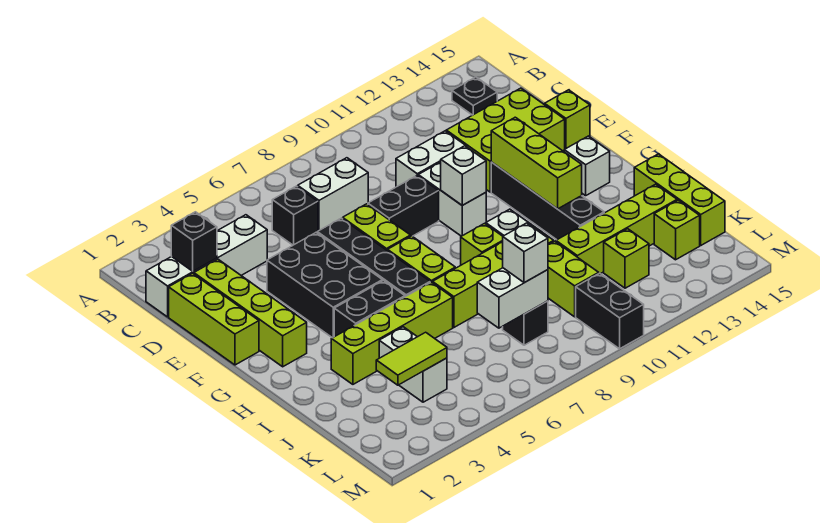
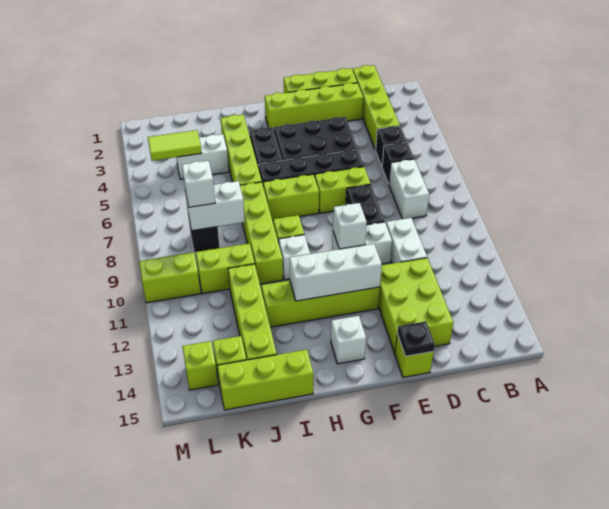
black plate B14 level 1 -> black plate E15 level 2
white brick C1:C4 level 1 -> lime brick C1:C4 level 1
black brick C2 level 2 -> black brick C5 level 1
black brick F12:I12 level 1 -> lime brick F12:I12 level 1
lime brick F12:H12 level 2 -> white brick F12:H12 level 2
lime tile K3:K4 level 2 -> lime tile K4:L4 level 2
white brick K7:K8 level 2 -> white brick J8:K8 level 2
lime brick K12 level 1 -> lime brick L14 level 1
black brick L10:M10 level 1 -> lime brick L10:M10 level 1

